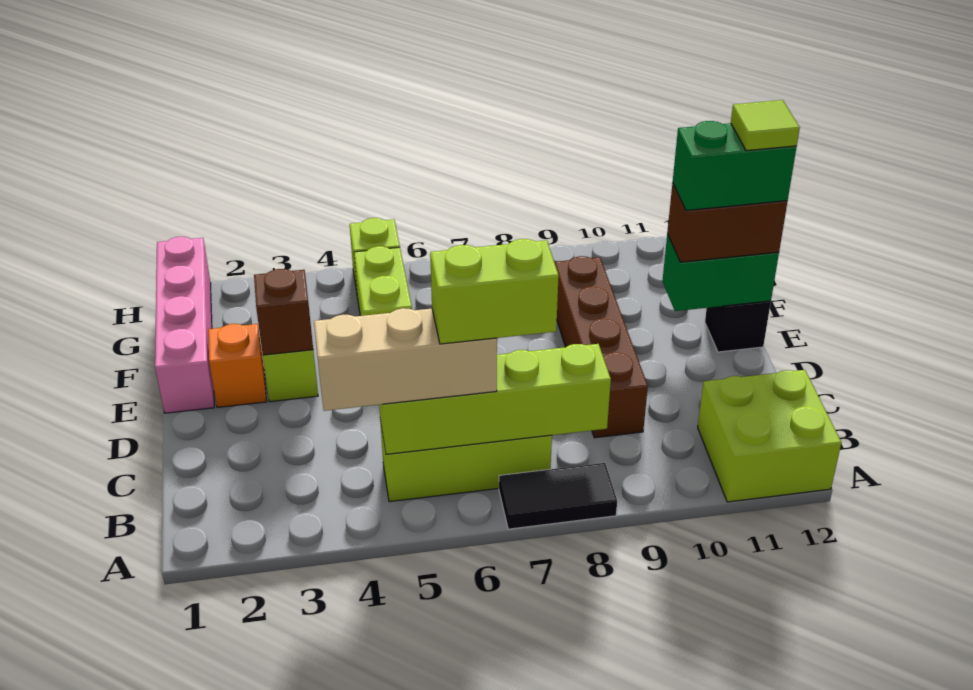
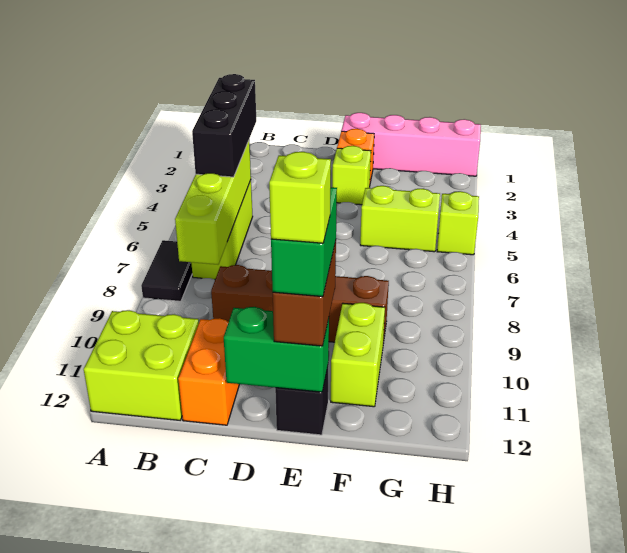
tan brick B4:B6 level 3 -> black brick B4:B6 level 3
lime brick B6:B7 level 4 -> lime brick F10:F11 level 1
none -> orange brick C11:C12 level 1
brown brick E3 level 2 -> none
green brick E11:E12 level 2 -> green brick D12:E12 level 2
lime tile E12 level 5 -> lime brick E12 level 5

